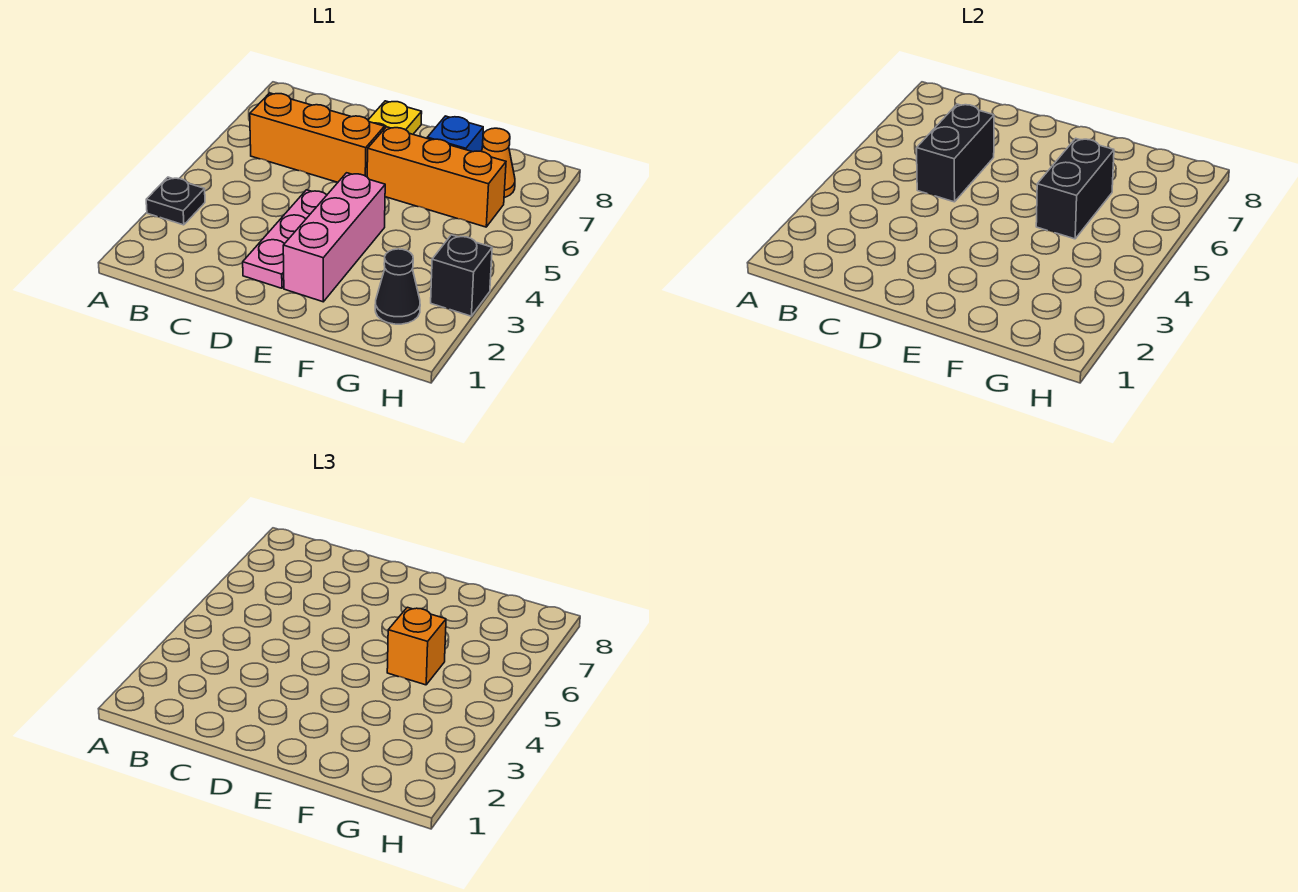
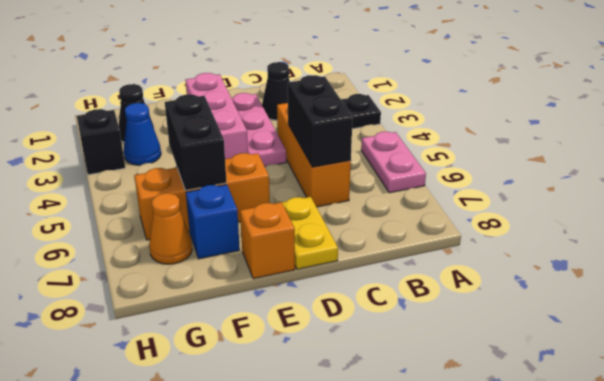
none -> pink plate A5:A6 level 1
orange brick B6:D6 level 1 -> orange brick C4:C6 level 1
none -> black cone C2 level 1
orange brick F5 level 3 -> orange brick E8 level 1
none -> blue cone G3 level 1

